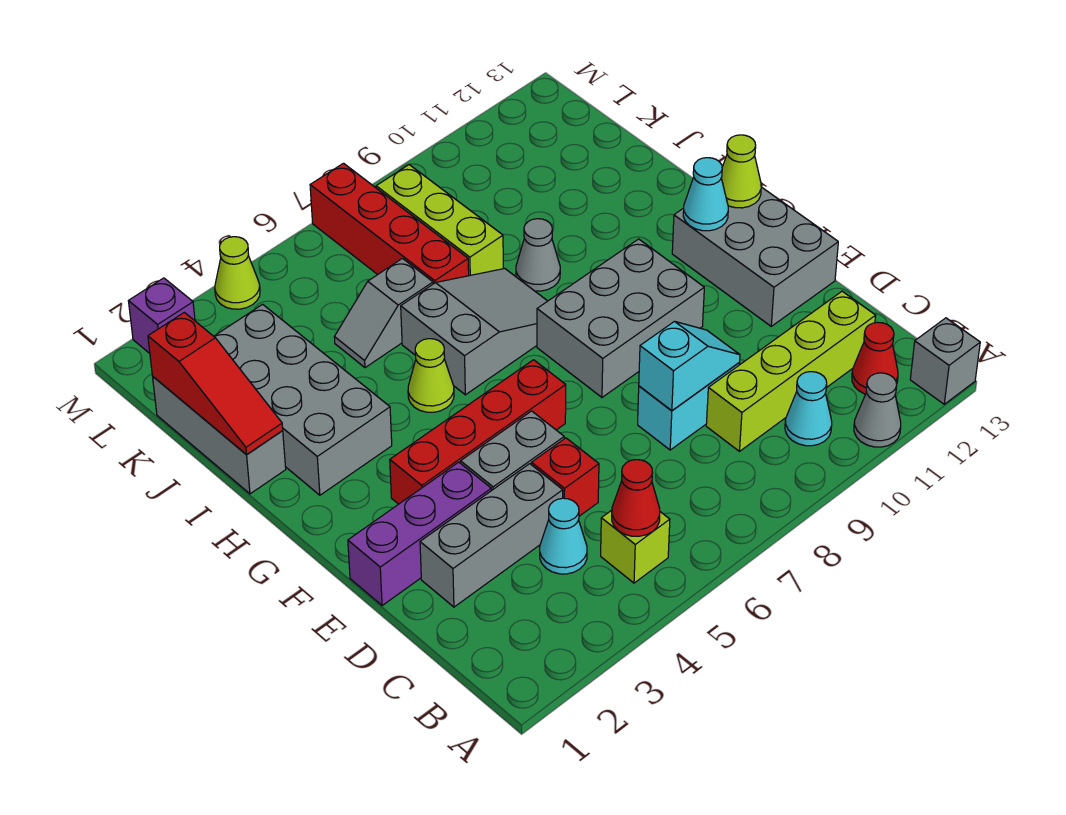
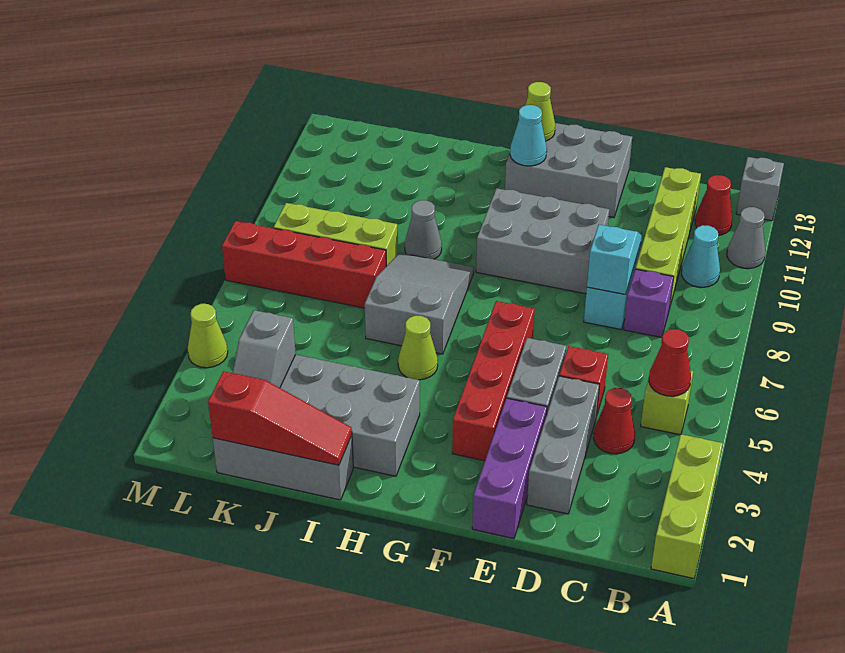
none -> lime brick A1:A3 level 1
cyan cone C4 level 1 -> red cone C4 level 1
grey brick F8:G10 level 1 -> grey brick E9:G10 level 1
grey slope J5:J6 level 1 top 6 -> grey slope K2:K3 level 2 top 3
purple brick M2 level 1 -> purple brick C8 level 1

